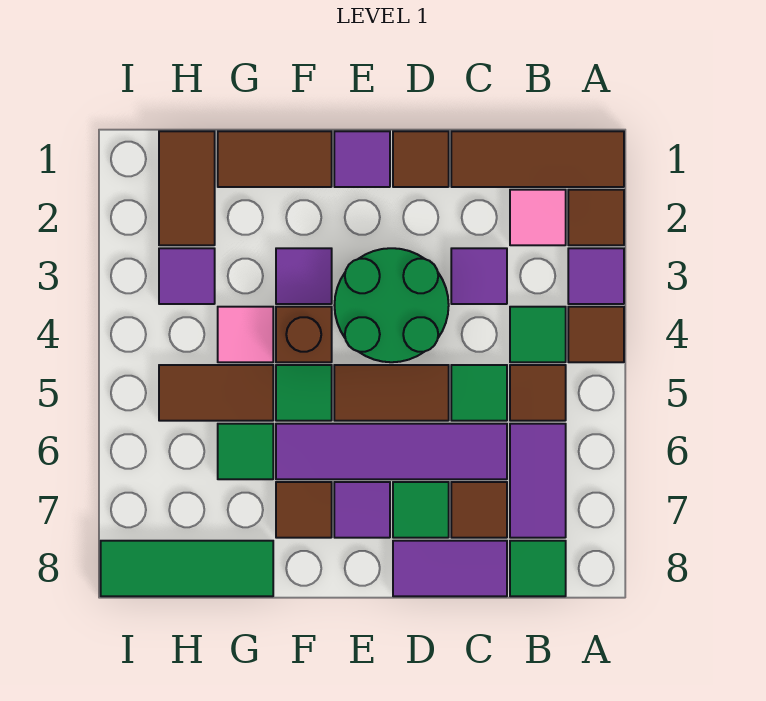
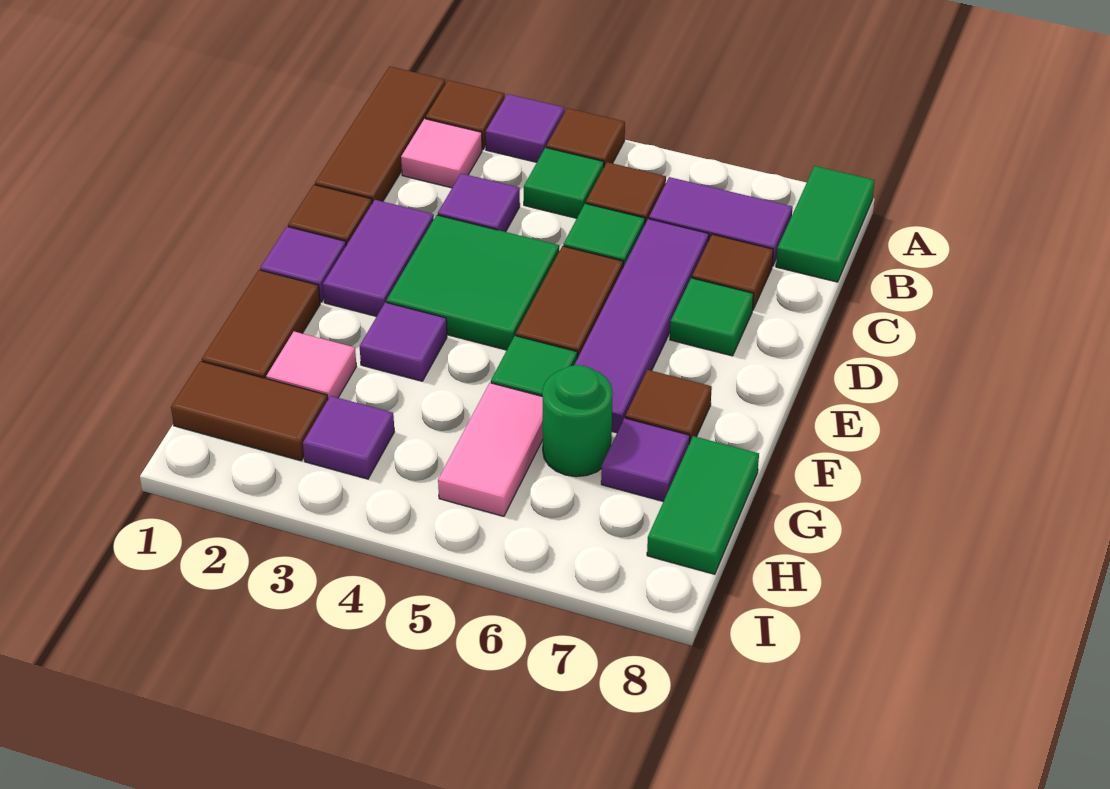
green tile B8 level 1 -> green tile A8:B8 level 1
purple tile C8:D8 level 1 -> purple tile D2:E2 level 1
green round brick D3:E4 level 1 -> green tile D3:E4 level 1
purple tile E7 level 1 -> purple tile G7 level 1
brown brick F4 level 1 -> none
pink tile G4 level 1 -> pink tile G2 level 1
brown tile G5:H5 level 1 -> pink tile G5:H5 level 1
green tile G6 level 1 -> green round brick G6 level 1
green tile G8:I8 level 1 -> green tile G8:H8 level 1

